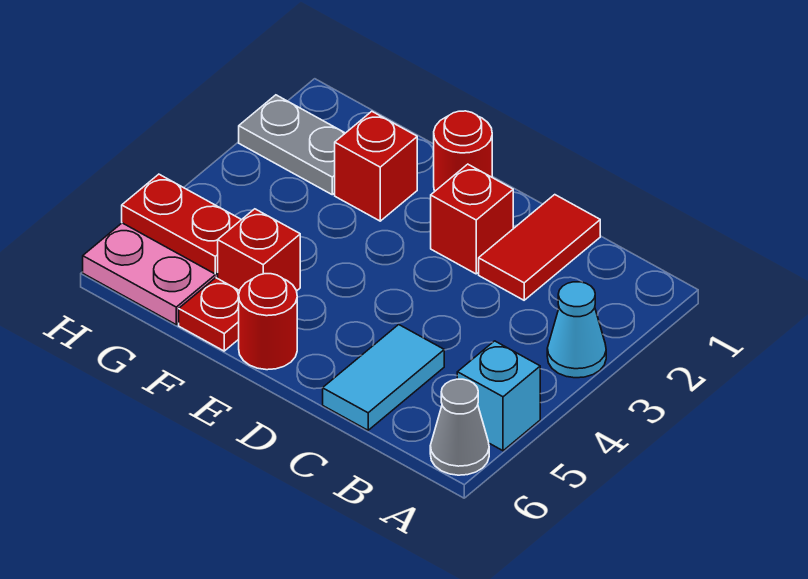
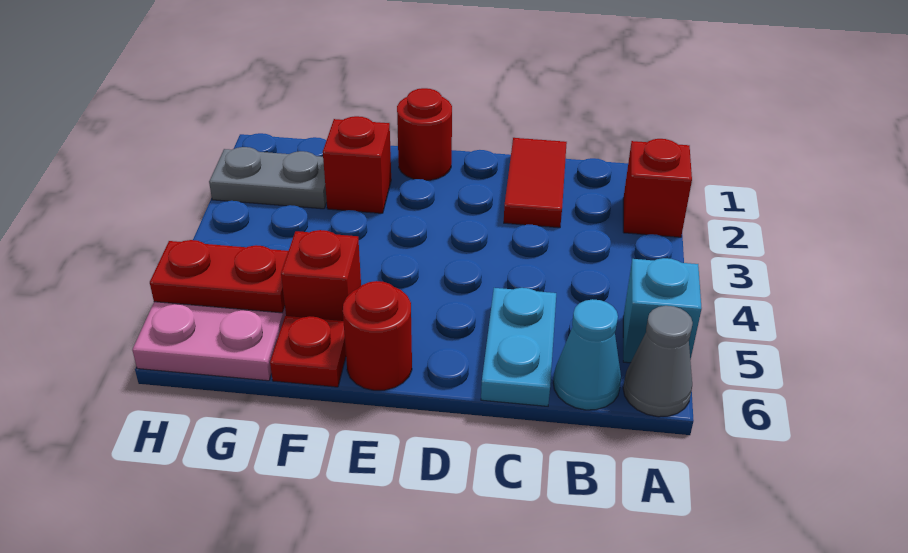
cyan cone A3 level 1 -> cyan cone B6 level 1
cyan tile C5:C6 level 1 -> cyan plate C5:C6 level 1
red brick D2 level 1 -> red brick A2 level 1

